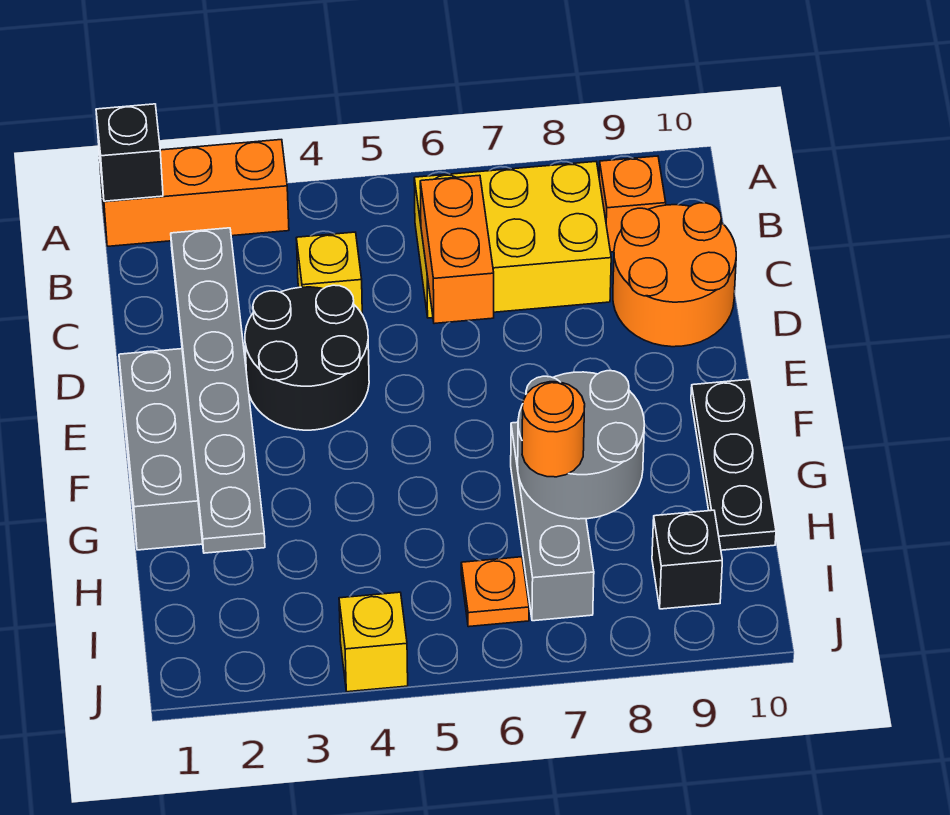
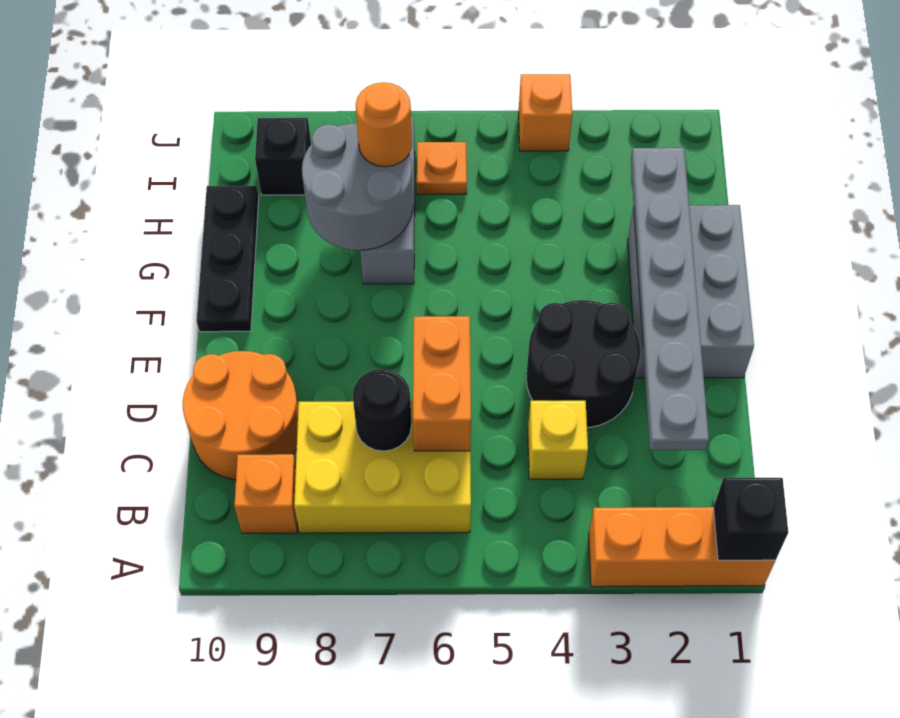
none -> black round brick C7 level 2
yellow brick J4 level 1 -> orange brick J4 level 1

